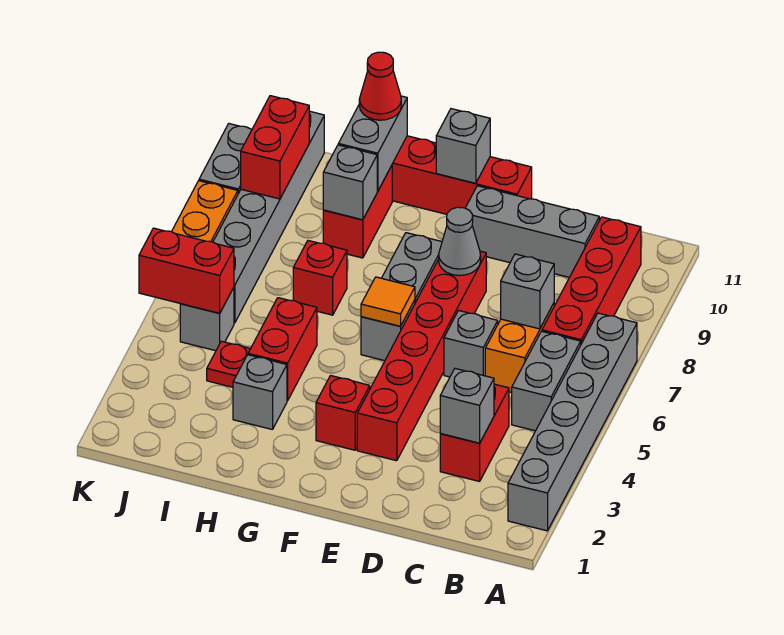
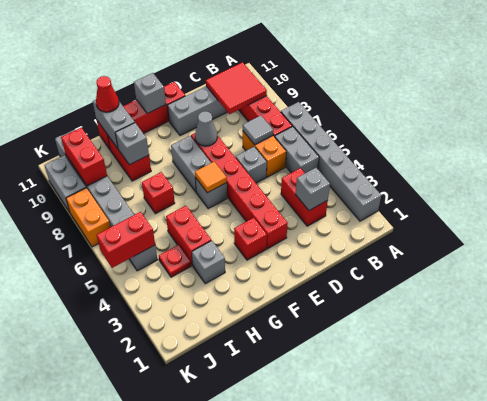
none -> red tile B9:C10 level 2
grey brick C7 level 2 -> grey tile C7 level 2

